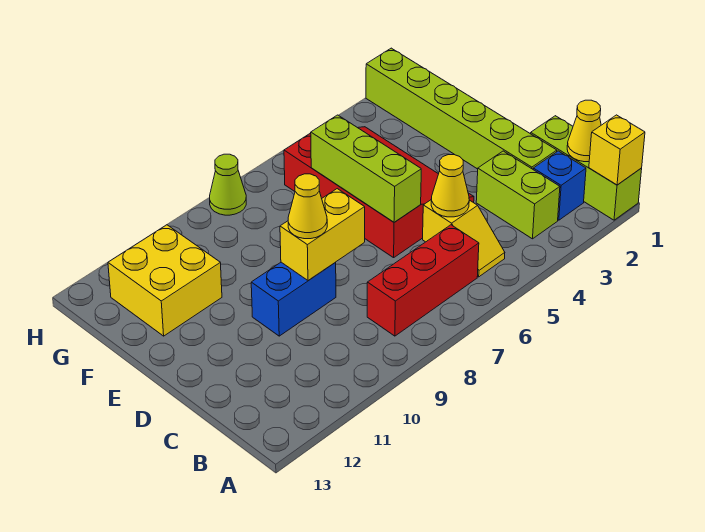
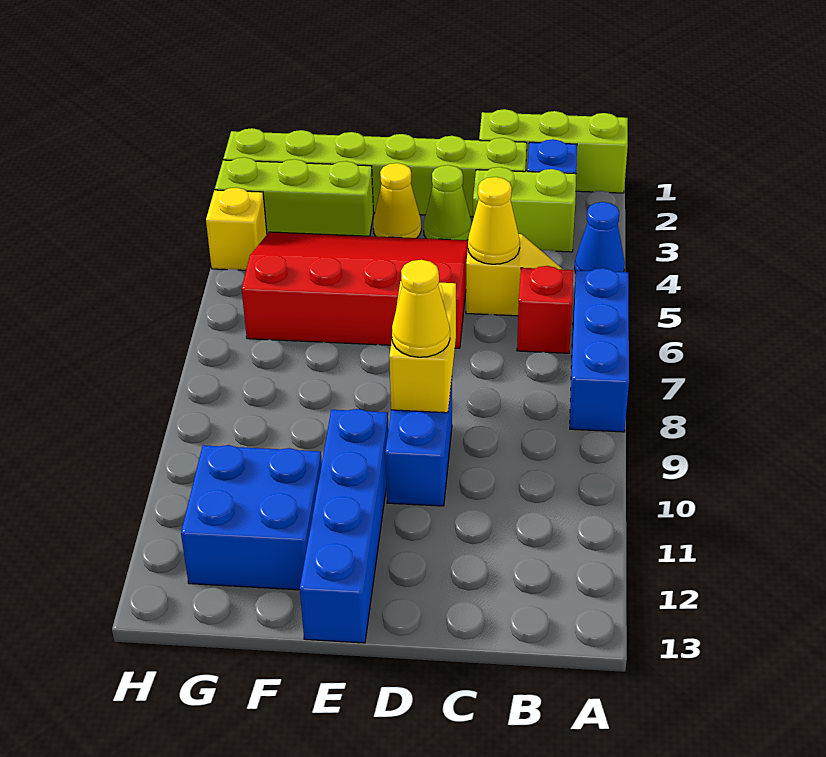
yellow brick A1 level 2 -> yellow brick H4 level 1
none -> blue cone A4 level 1
none -> blue brick A6:A8 level 1
yellow cone B1 level 2 -> yellow cone E3 level 1
red brick B6:B8 level 1 -> red brick B6 level 1
lime brick D6:F6 level 2 -> lime brick F3:H3 level 1
none -> blue brick E10:E13 level 1
yellow brick F11:G12 level 1 -> blue brick F11:G12 level 1
lime cone H8 level 1 -> lime cone D3 level 1

